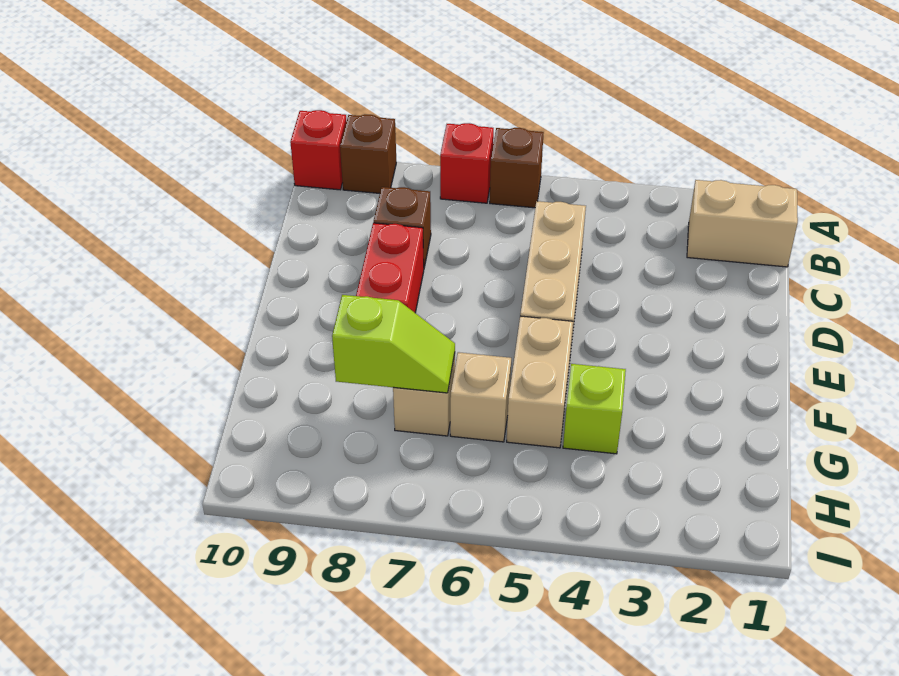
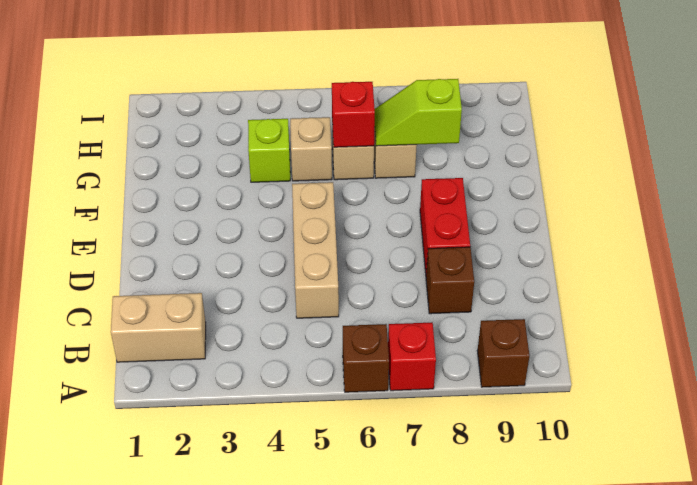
red brick A10 level 1 -> red brick G6 level 2
tan brick F5:G5 level 1 -> tan brick G5 level 1

